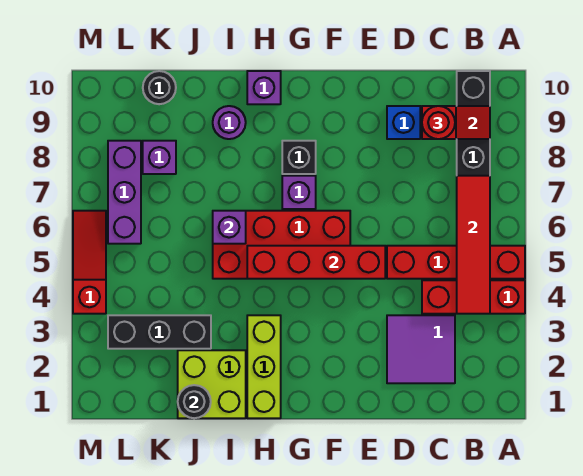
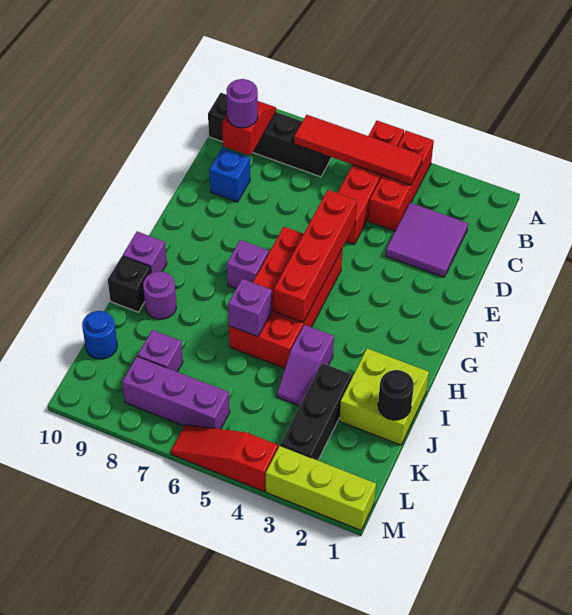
red round brick C9 level 3 -> purple round brick C9 level 3
black brick G8 level 1 -> black brick I10 level 1
lime brick H1:H3 level 1 -> lime brick M1:M3 level 1
none -> purple slope I4:J4 level 1 top I
black round brick K10 level 1 -> blue round brick K10 level 1

